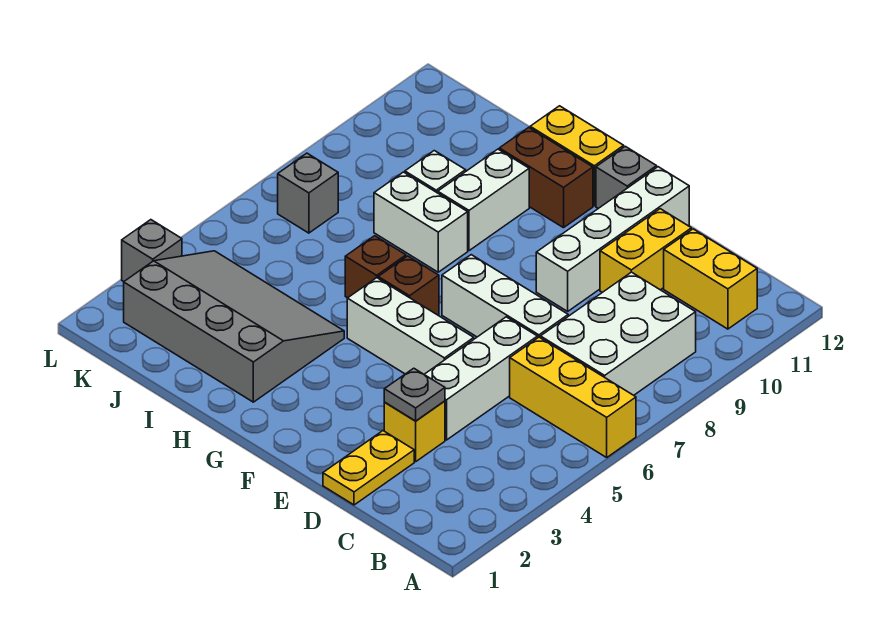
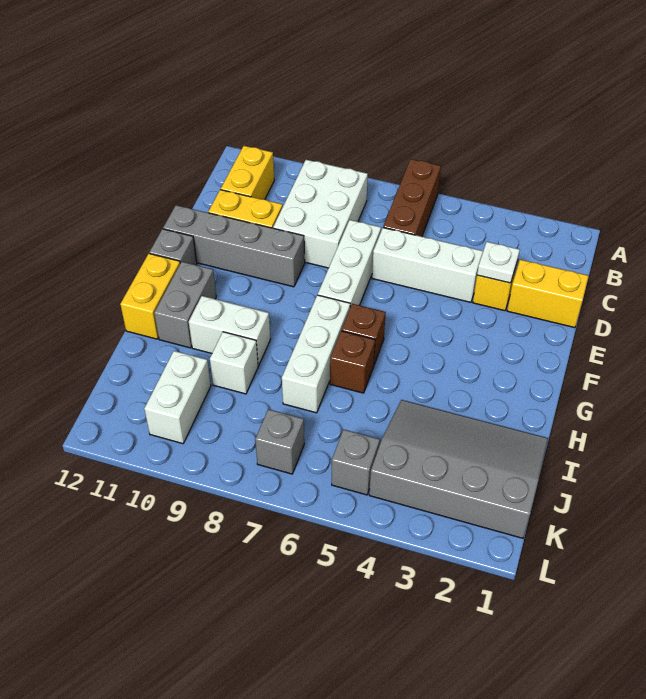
yellow brick A6:C6 level 1 -> brown brick A6:C6 level 1
white brick B7:C9 level 1 -> white brick B8:D9 level 1
yellow plate D1:D2 level 1 -> yellow brick D1:D2 level 1
grey plate D3 level 2 -> white plate D3 level 2
white brick E5:G5 level 1 -> white brick G7:I7 level 1
white brick E9:E12 level 1 -> grey brick E9:E12 level 1
brown brick G11:H11 level 1 -> grey brick G11:H11 level 1
grey slope H2:K4 level 1 top 2 -> grey slope I1:K4 level 1 top K
white brick H8:I8 level 1 -> white brick J10:K10 level 1
grey brick L3 level 1 -> grey brick K5 level 1

